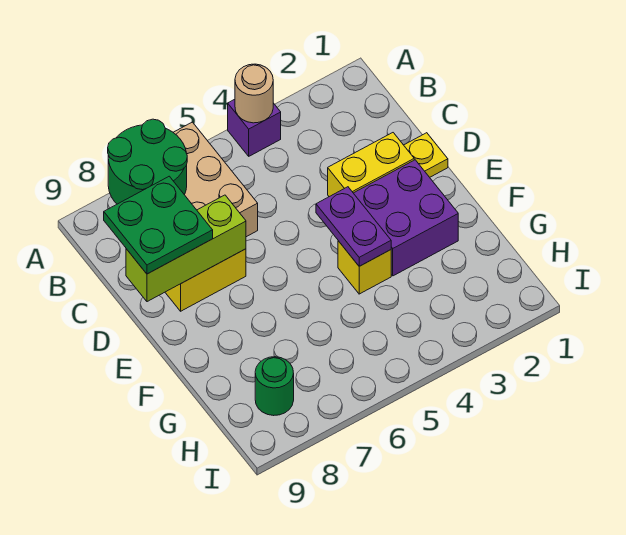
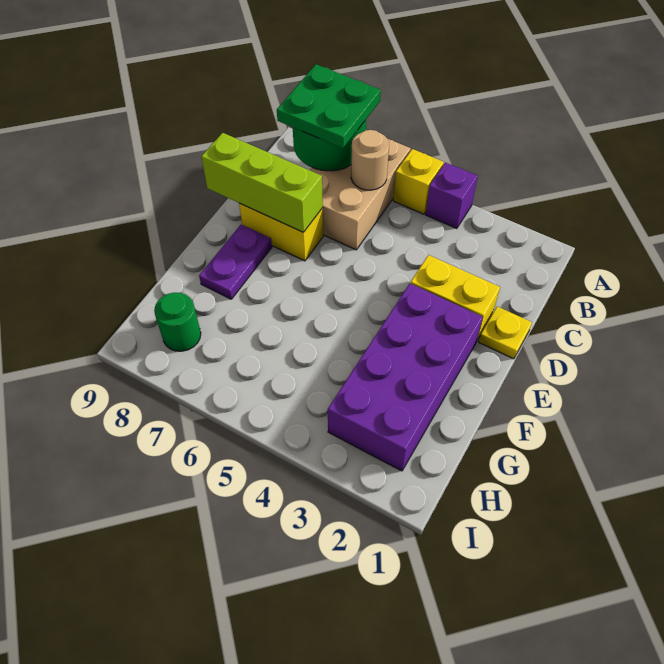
tan round brick A4 level 2 -> tan round brick B6 level 2
green plate C8:D9 level 3 -> green plate A7:B8 level 3
purple brick E2:F3 level 1 -> purple brick E2:H3 level 1
purple plate E4:F4 level 2 -> purple plate E8:F8 level 1
yellow brick F4 level 1 -> yellow brick A5 level 1

